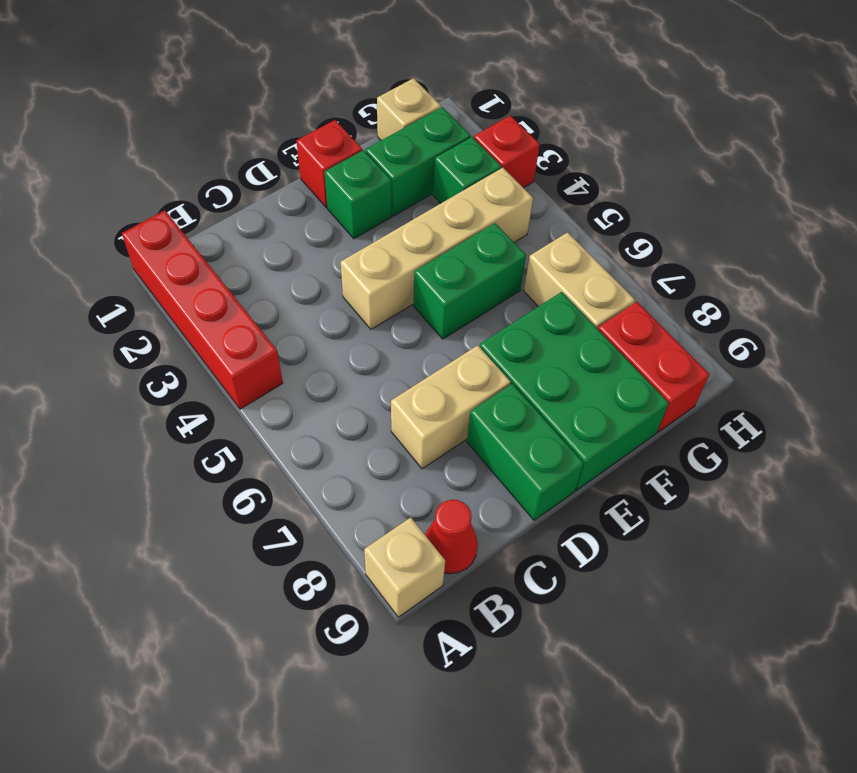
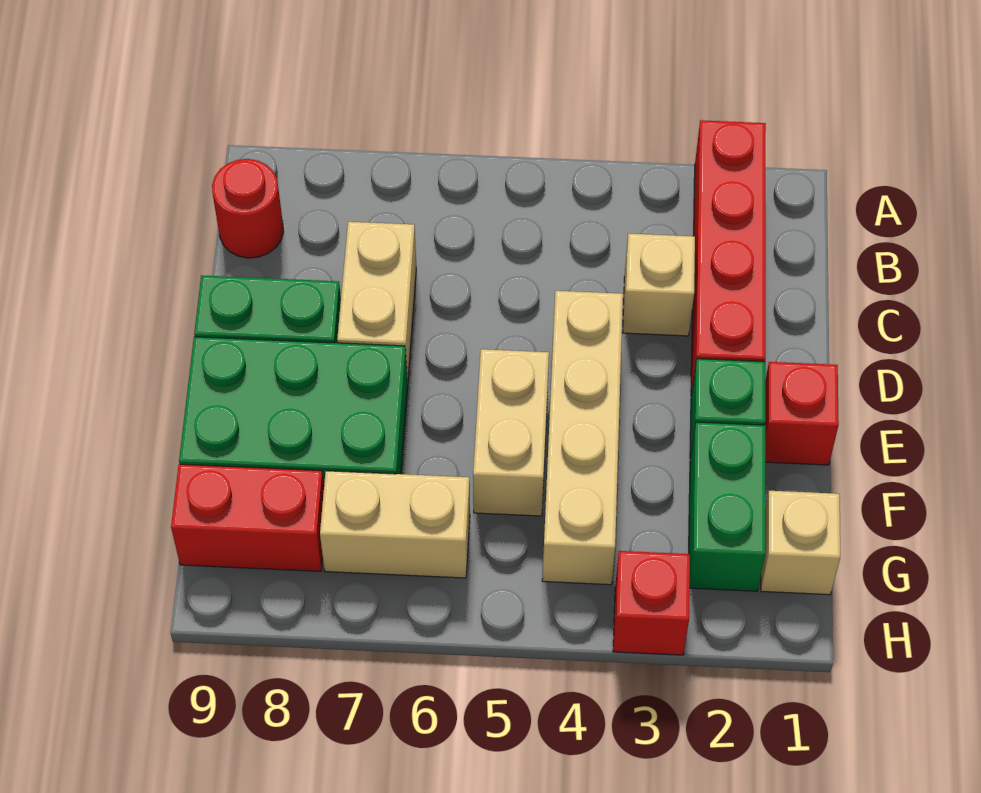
red brick A1:A4 level 1 -> red brick A2:D2 level 1
tan brick A9 level 1 -> tan brick C3 level 1
red cone B9 level 1 -> red round brick B9 level 1
green brick E5:F5 level 1 -> tan brick E5:F5 level 1
green brick G3 level 1 -> none

